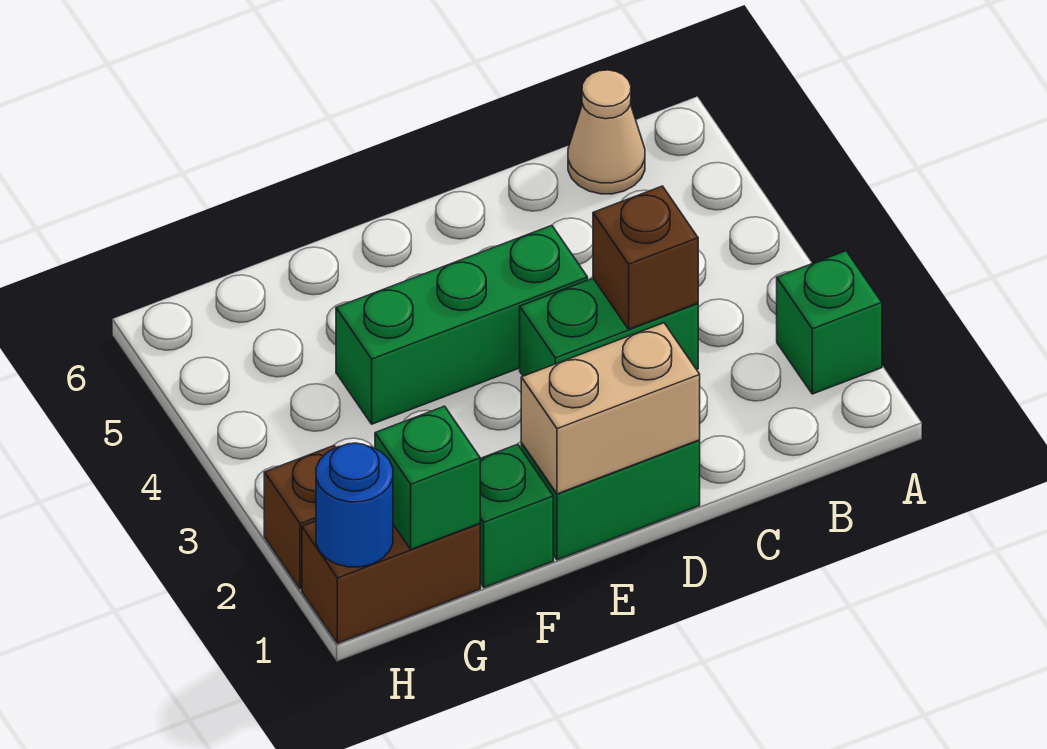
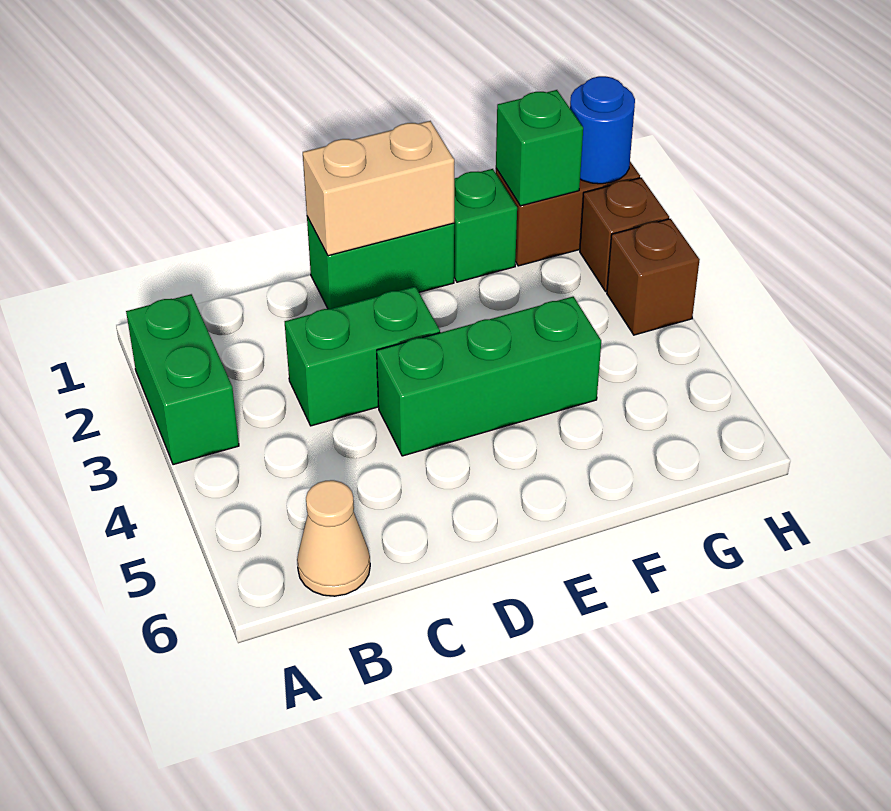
green brick A2 level 1 -> green brick A2:A3 level 1
brown brick C3 level 2 -> brown brick H3 level 1

